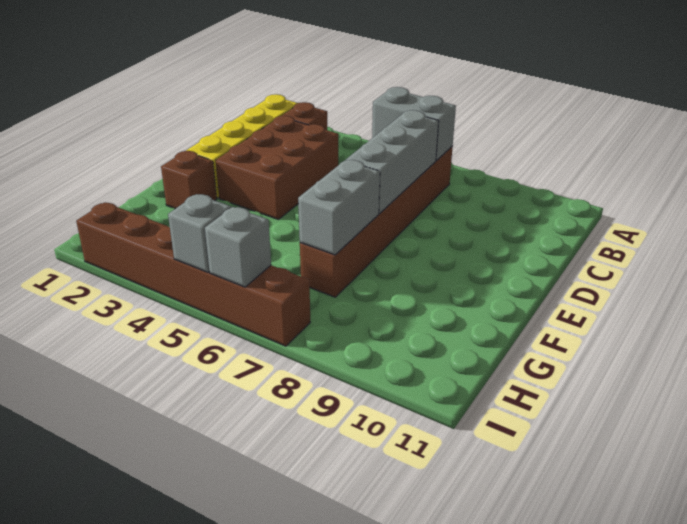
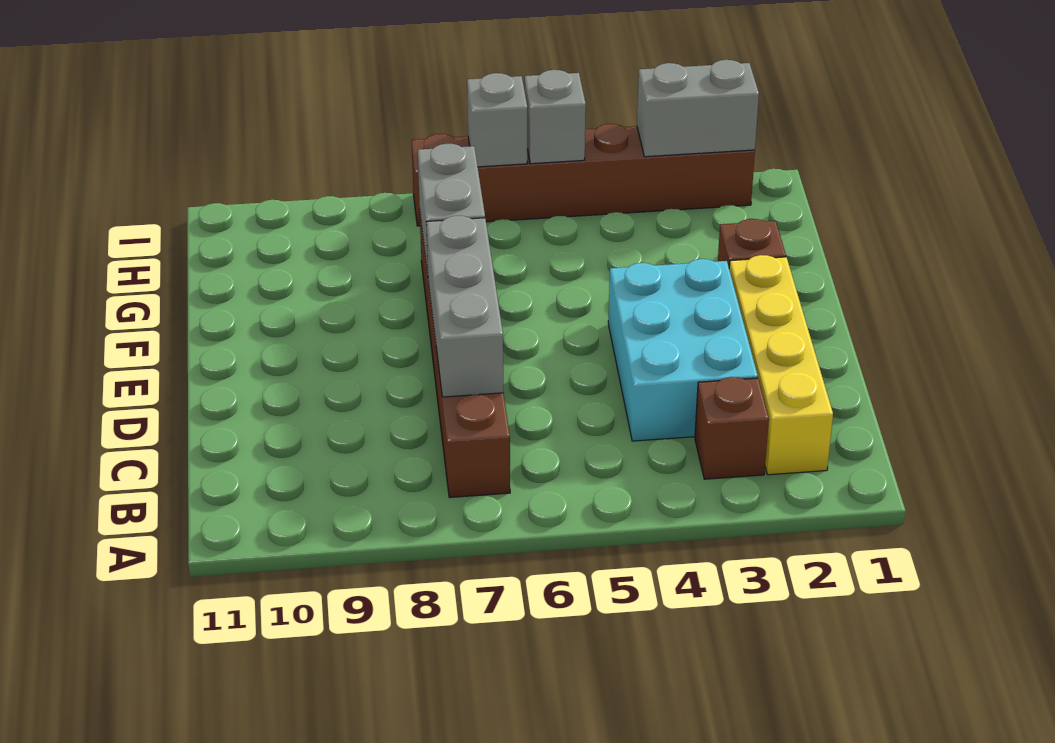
grey brick B6:B7 level 2 -> grey brick I2:I3 level 2
brown brick C3:E4 level 1 -> cyan brick C3:E4 level 1

